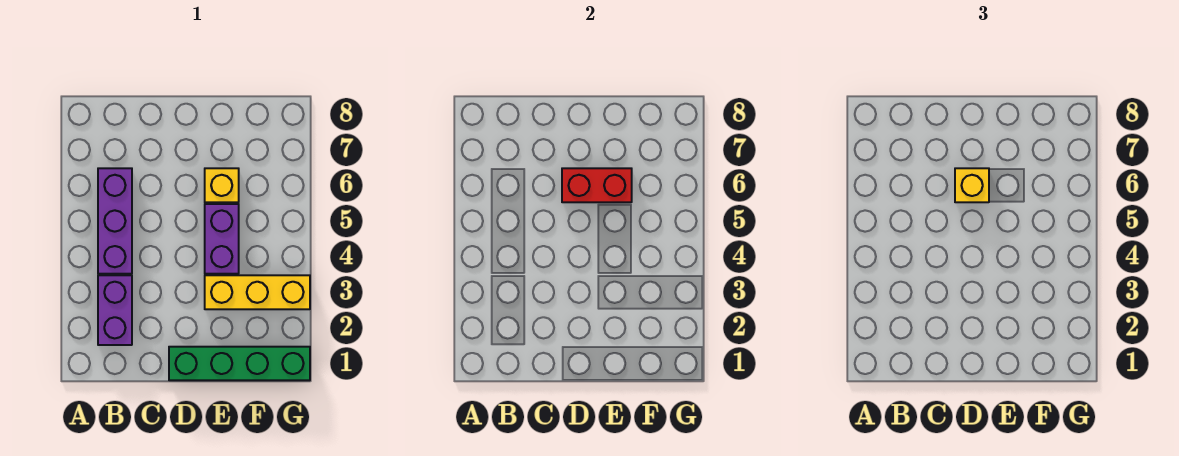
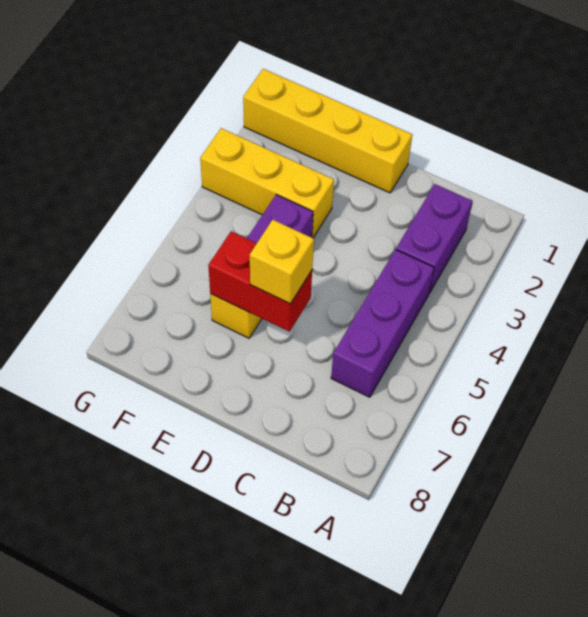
green brick D1:G1 level 1 -> yellow brick D1:G1 level 1

